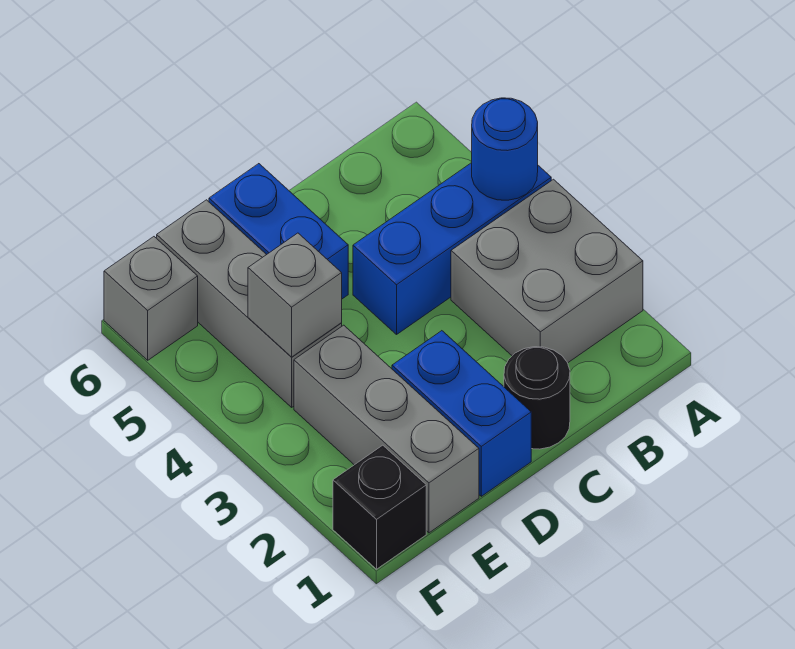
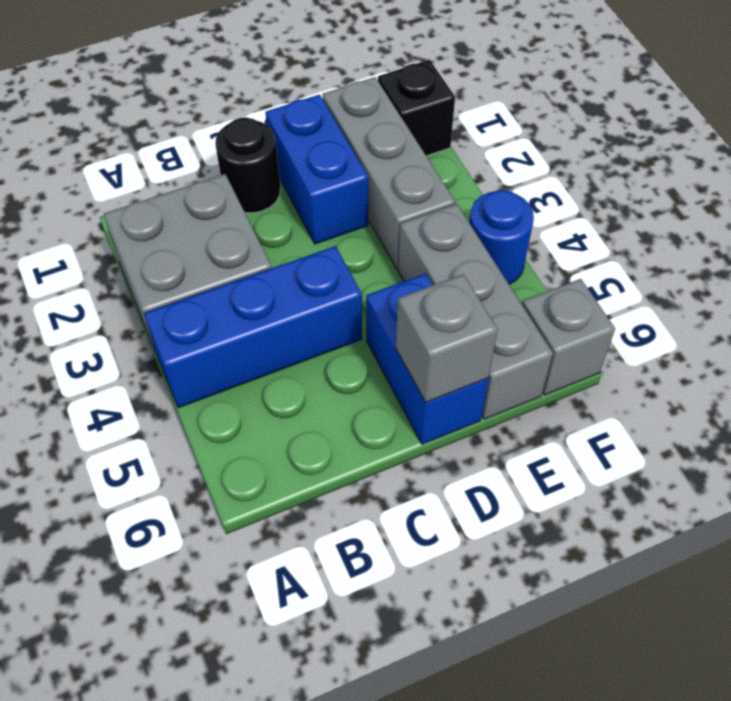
blue round brick A4 level 2 -> blue round brick F4 level 1
grey brick E4 level 2 -> grey brick D6 level 2

